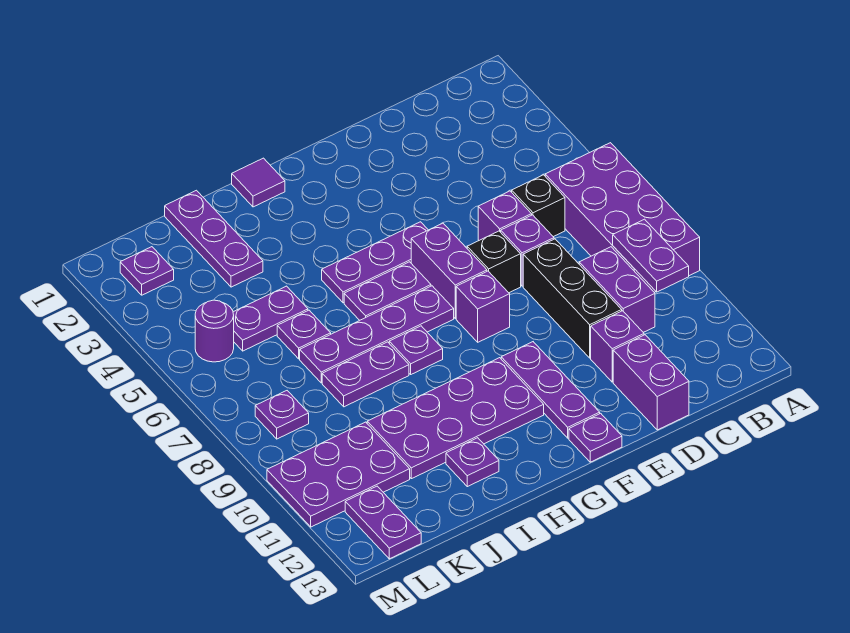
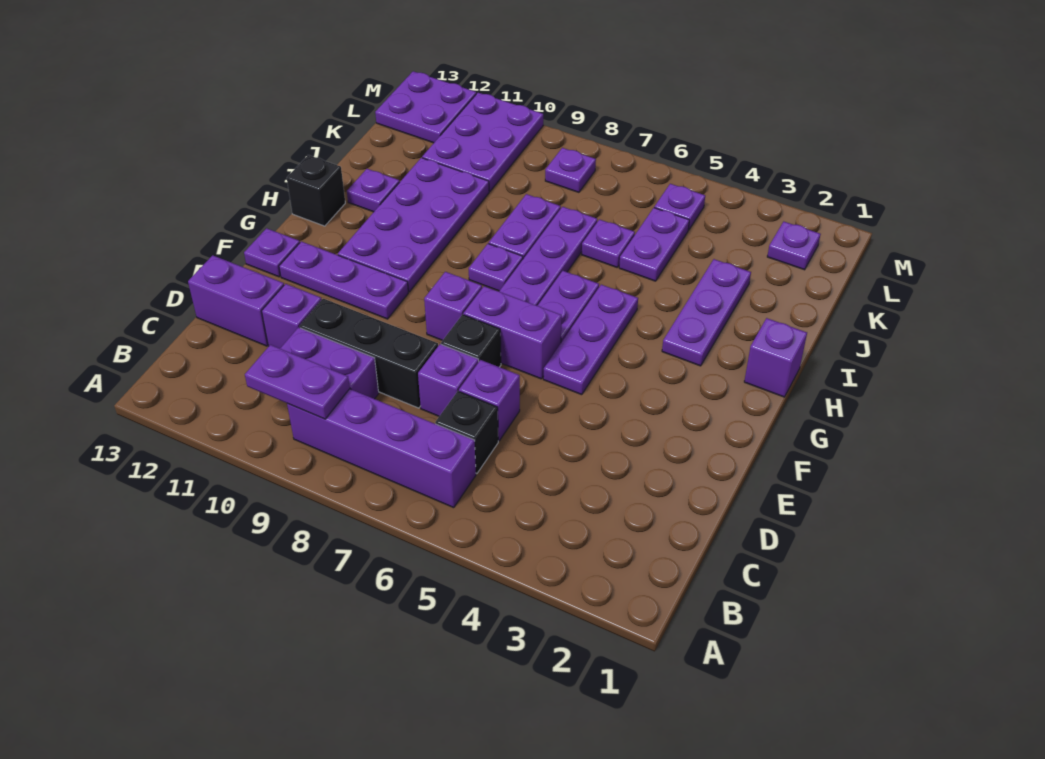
purple brick A6:B9 level 1 -> purple brick B6:B9 level 1
purple tile H1 level 1 -> purple brick H1 level 1
none -> black brick H13 level 1
purple plate J1:J3 level 1 -> purple plate H3:J3 level 1
purple round brick L5 level 1 -> purple plate L5 level 1
purple plate L12:L13 level 1 -> purple plate L12:M13 level 1

